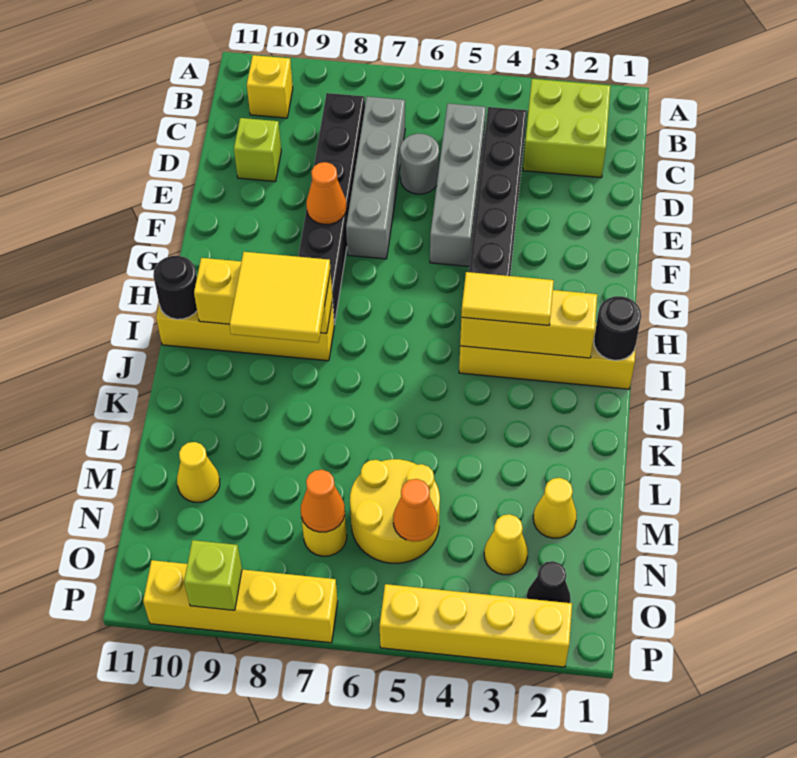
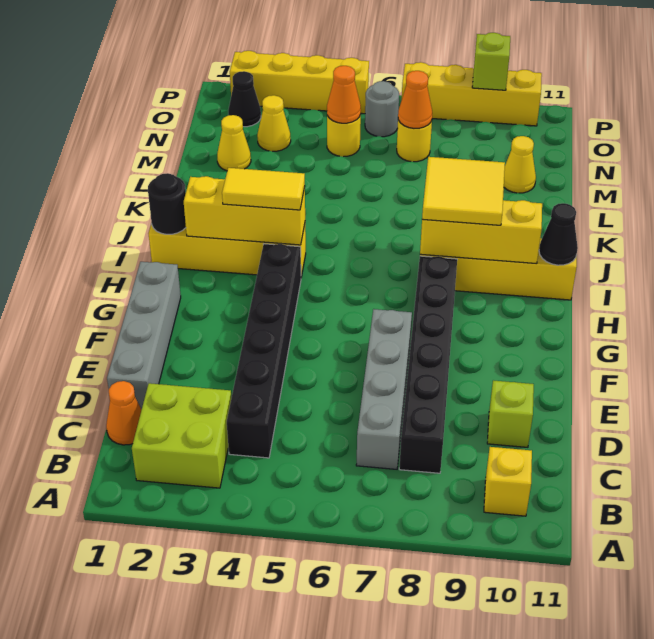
grey brick C5:F5 level 1 -> grey brick D1:G1 level 1
grey round brick D6 level 1 -> grey round brick O6 level 1
orange cone F8 level 2 -> orange cone C1 level 1
black round brick I11 level 2 -> black cone I11 level 2
yellow round brick M5:N6 level 1 -> yellow round brick N5 level 1

